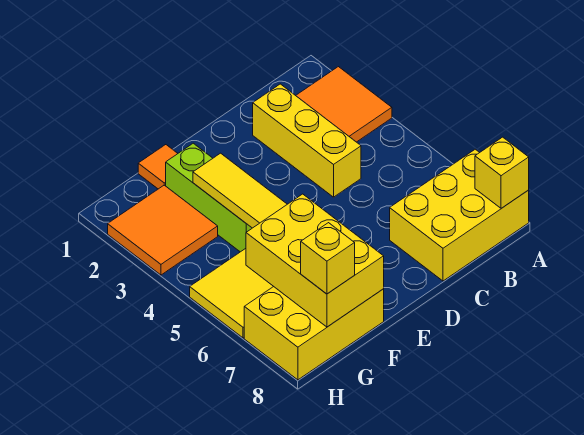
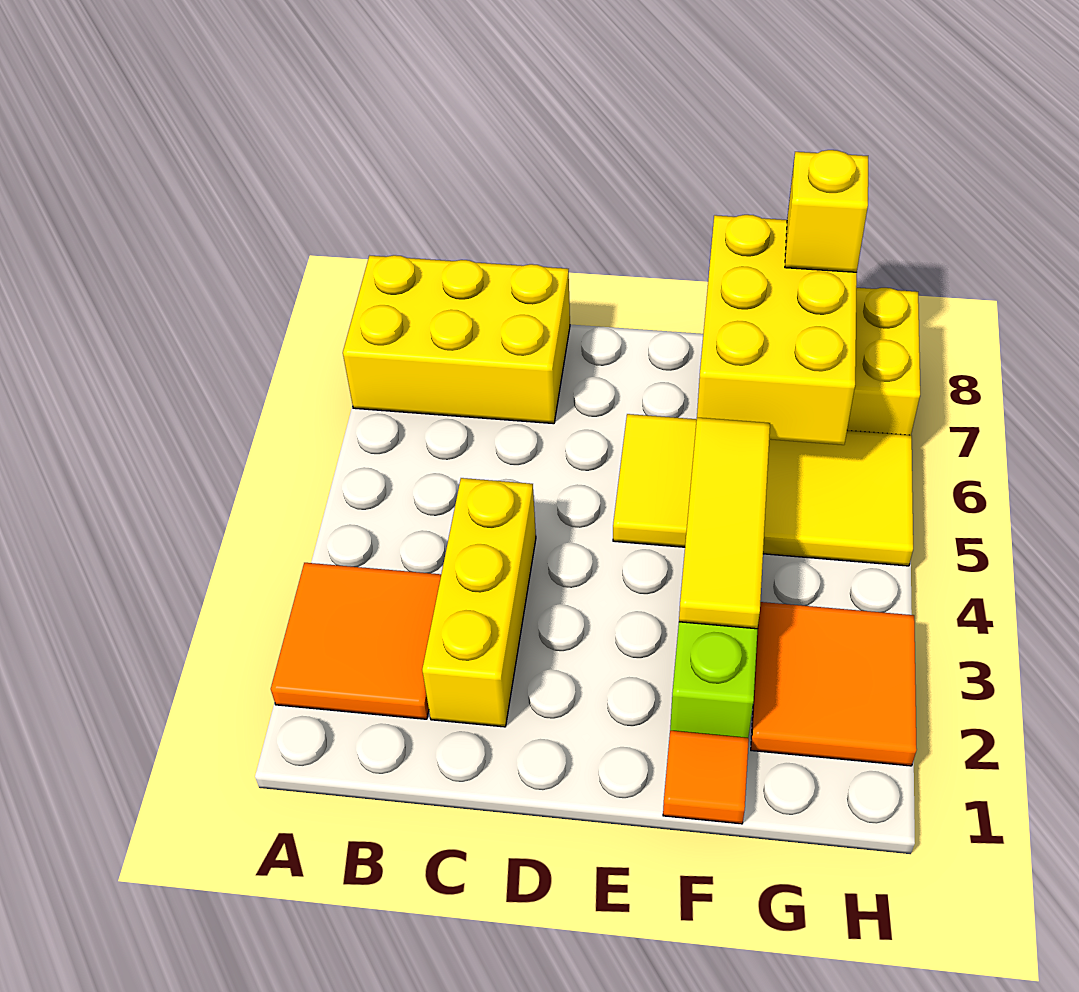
yellow brick A8 level 2 -> none

